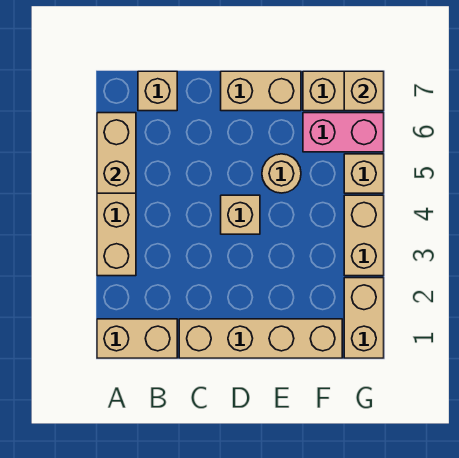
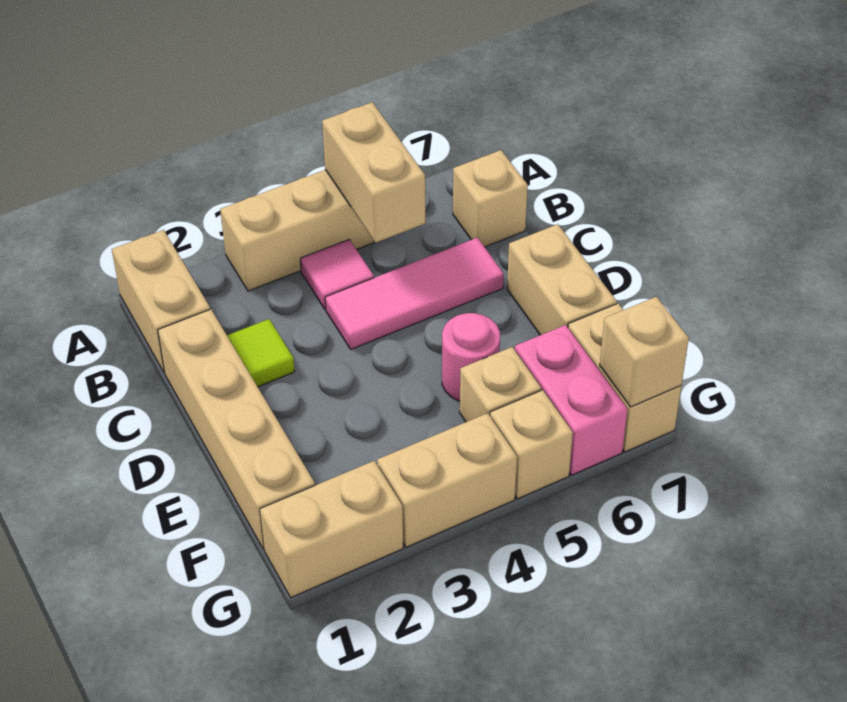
tan brick A5:A6 level 2 -> tan brick A5:B5 level 2
none -> pink tile B4 level 1
none -> lime tile C2 level 1
none -> pink tile C4:C6 level 1
tan brick D4 level 1 -> tan brick F5 level 1
tan round brick E5 level 1 -> pink round brick E5 level 1

